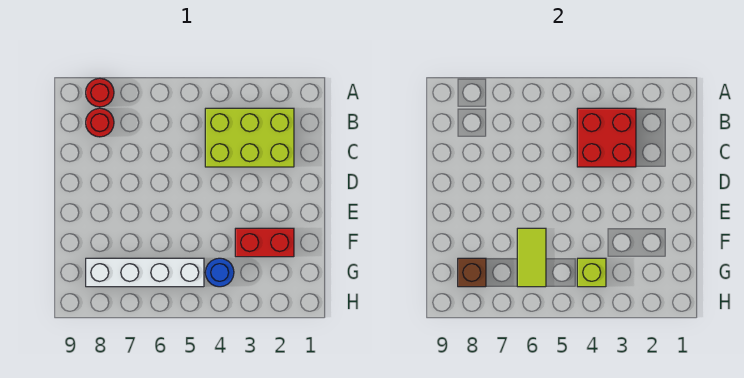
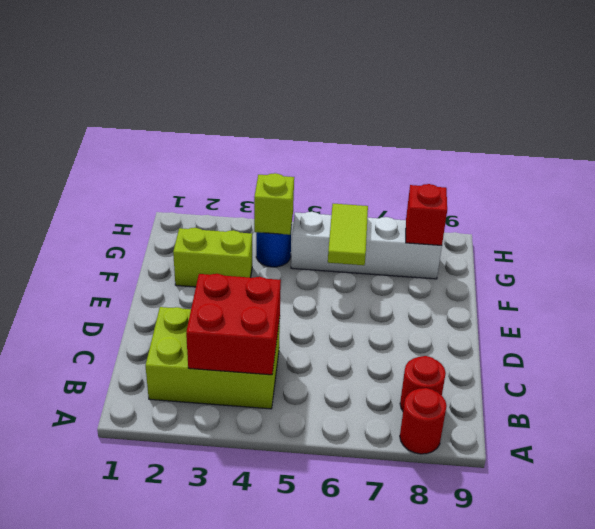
red brick F2:F3 level 1 -> lime brick F2:F3 level 1
brown brick G8 level 2 -> red brick G8 level 2

